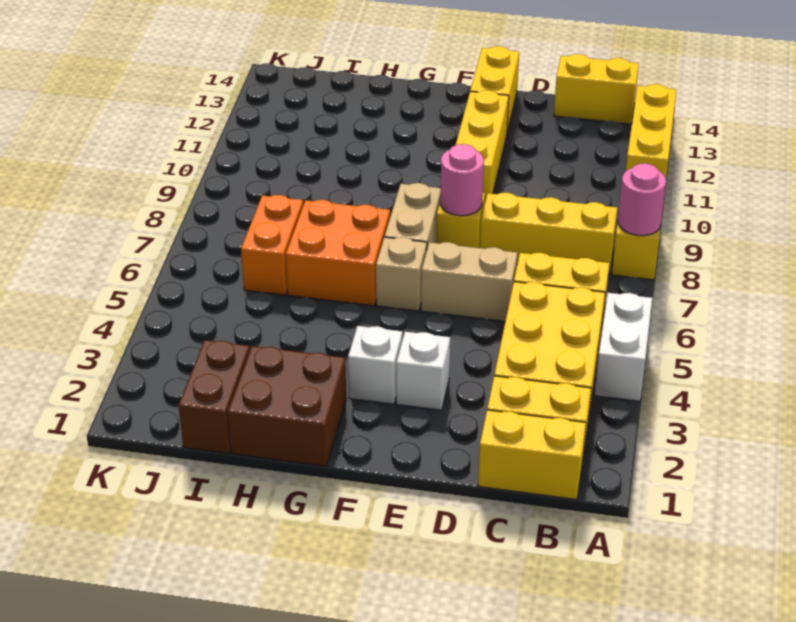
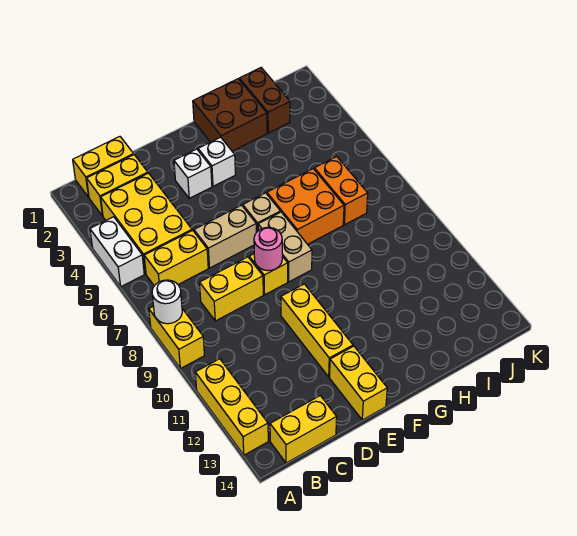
pink round brick A8 level 2 -> white round brick A8 level 2
yellow brick B8:D8 level 1 -> yellow brick C8:D8 level 1

